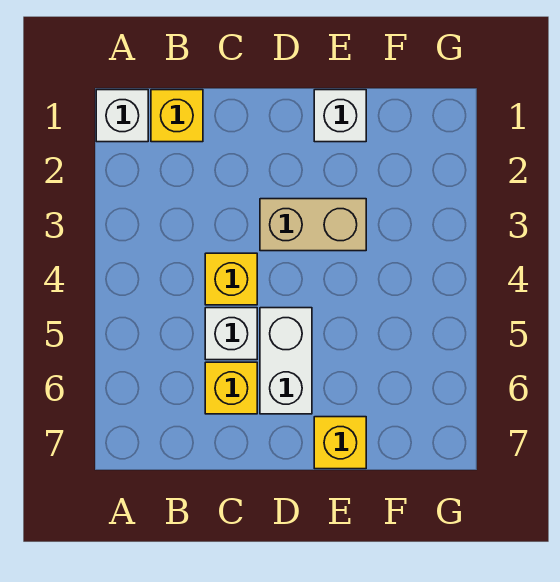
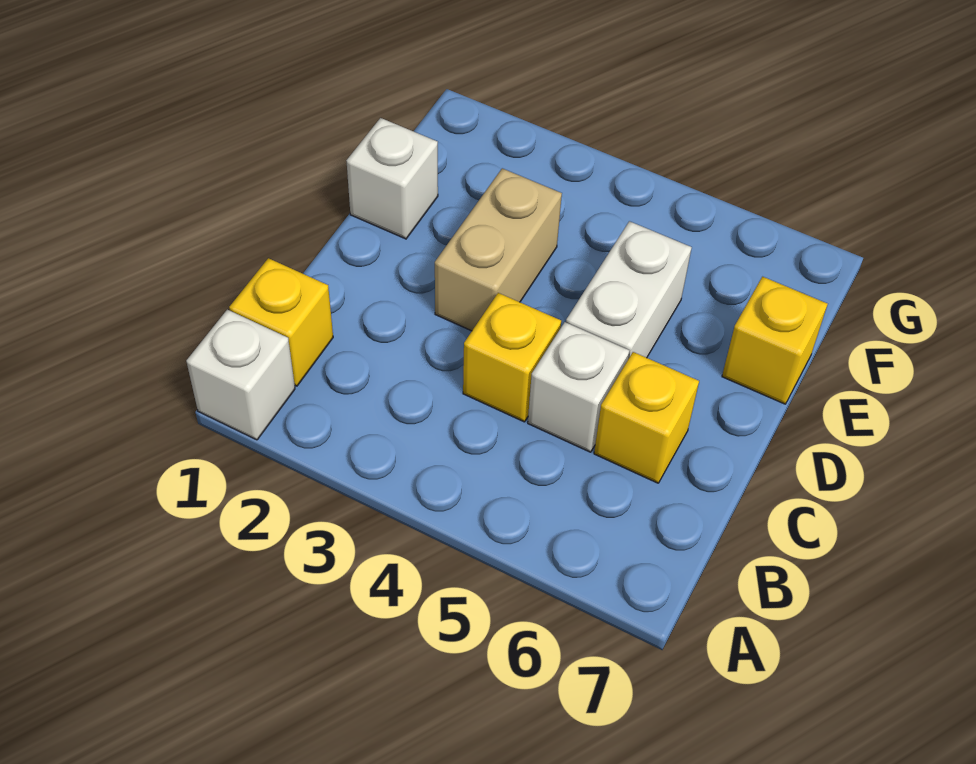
white brick D5:D6 level 1 -> white brick D5:E5 level 1

